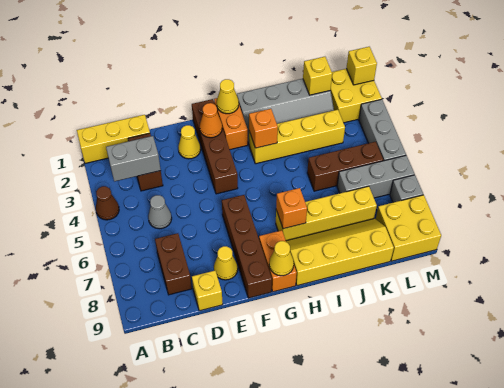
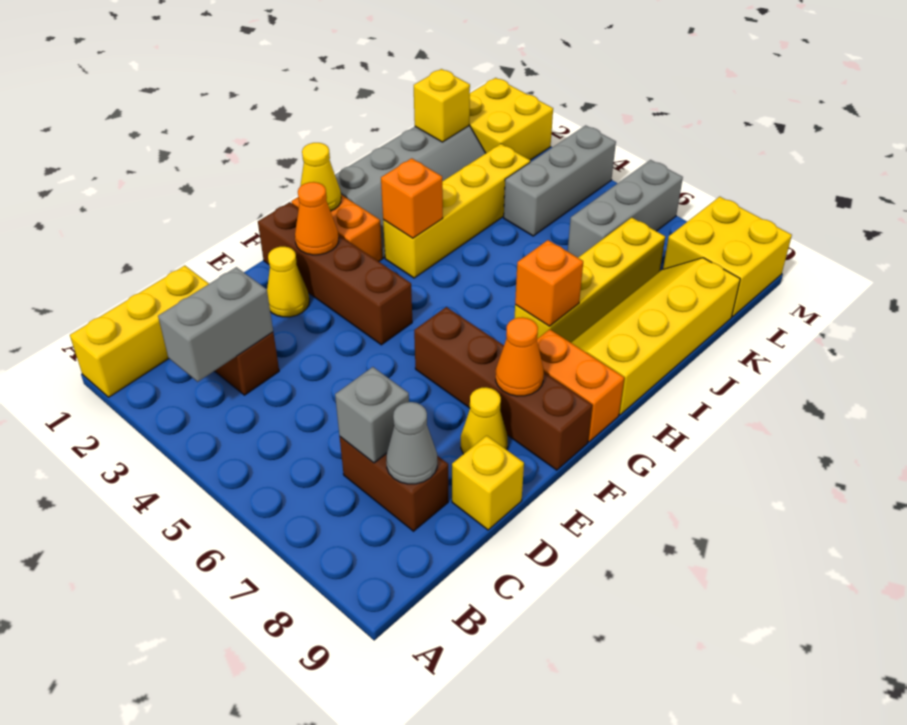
brown cone A4 level 1 -> none
grey cone C5 level 1 -> grey cone C8 level 2
none -> orange cone F8 level 2
yellow cone G9 level 2 -> none
brown brick J5:L5 level 1 -> none
yellow brick M1 level 2 -> none
grey brick M3:M5 level 1 -> grey brick K4:M4 level 1
grey brick M7 level 1 -> grey brick C7 level 2

